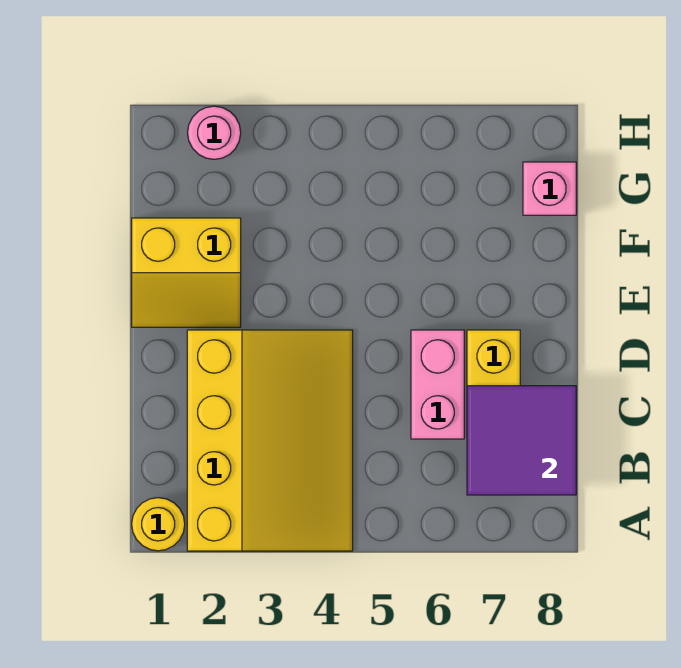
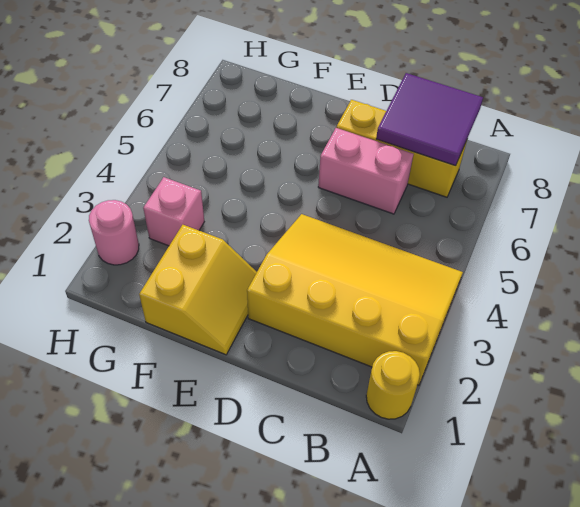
pink brick G8 level 1 -> pink brick G3 level 1

